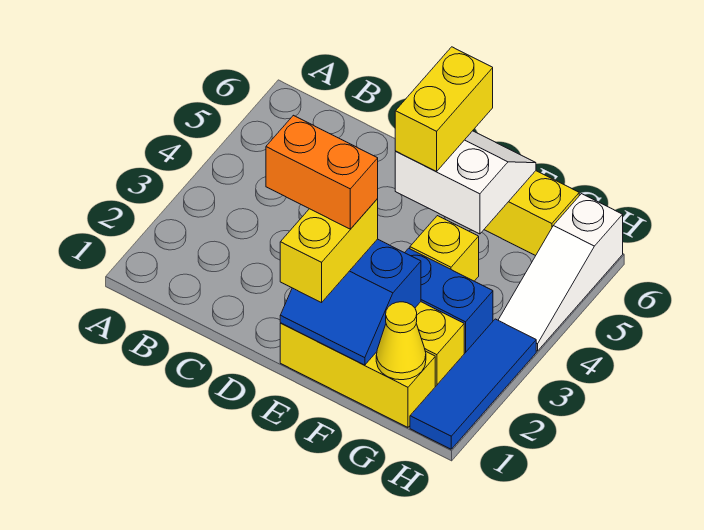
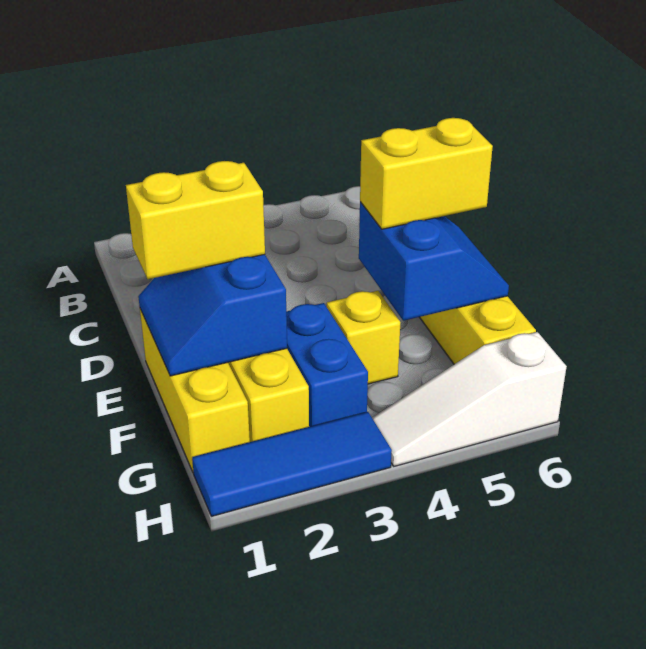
orange brick D2:E2 level 4 -> none
white slope E5:F6 level 2 top 5 -> blue slope E5:F6 level 2 top 5
yellow cone G1 level 2 -> none

